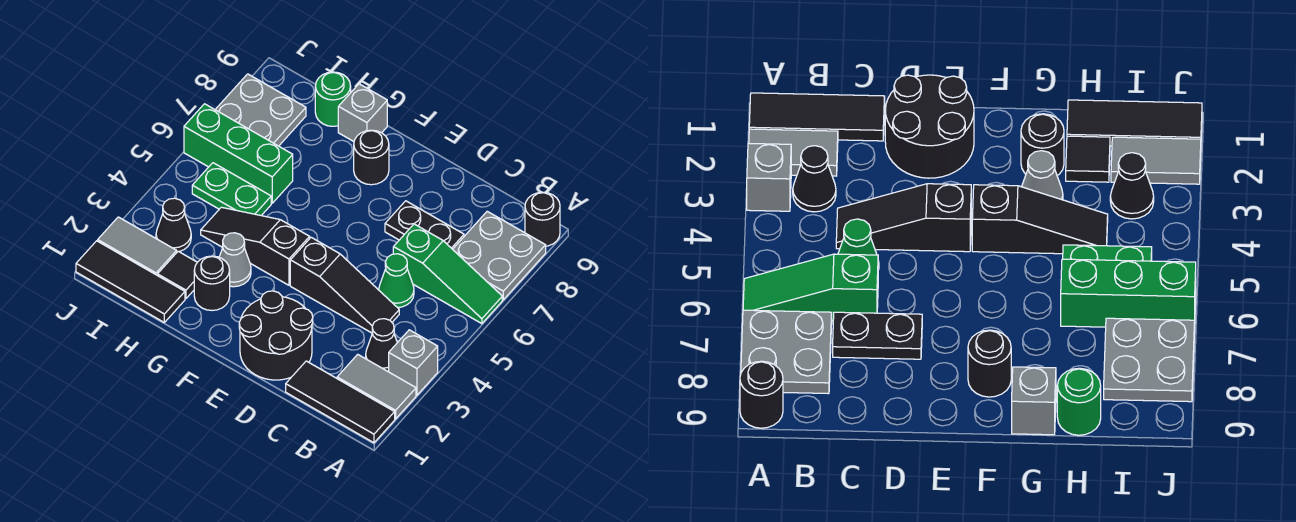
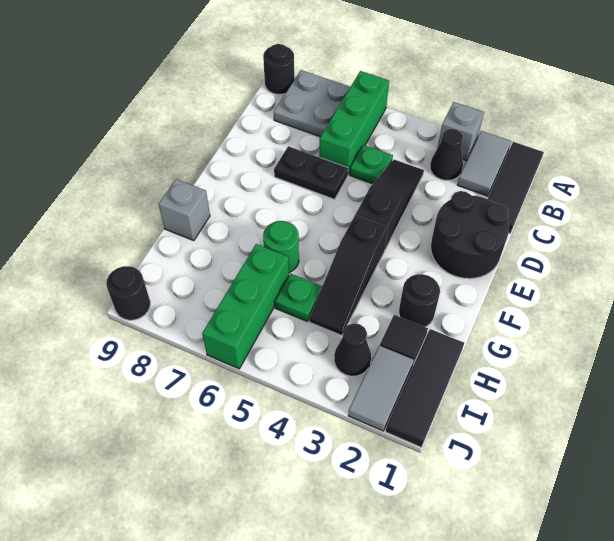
green slope A6:C6 level 1 top C -> green brick A6:C6 level 1
green cone C5 level 1 -> green plate C5 level 1
black plate C7:D7 level 1 -> black plate D6:D7 level 1
black round brick F8 level 1 -> black round brick J9 level 1
grey cone G3 level 1 -> none
green plate H5:I5 level 1 -> green plate H5 level 1
green round brick H9 level 1 -> green round brick G6 level 1
grey plate I7:J8 level 1 -> none

